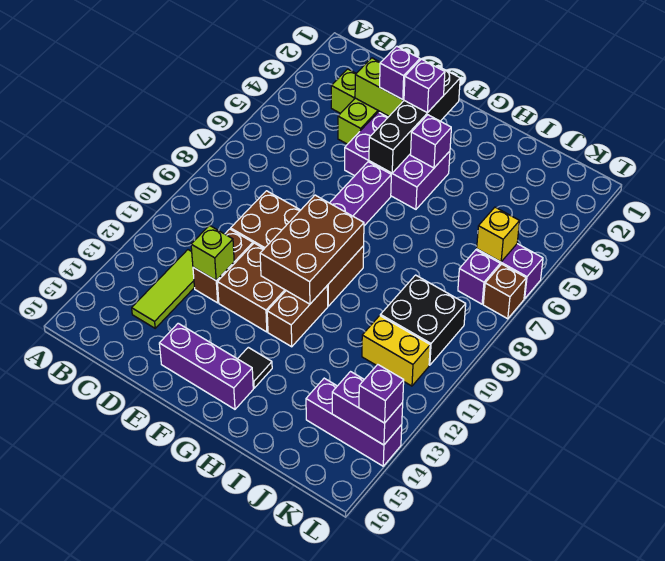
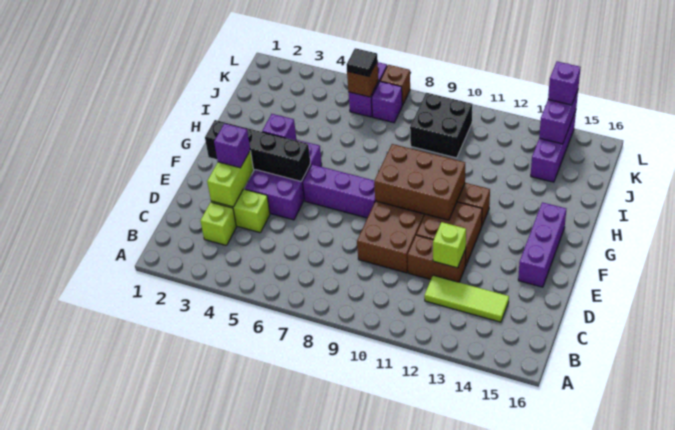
purple brick F3 level 3 -> none
black tile G14 level 1 -> black tile K6 level 3
yellow brick J11:K11 level 1 -> none
yellow brick K6 level 2 -> brown brick K6 level 2

